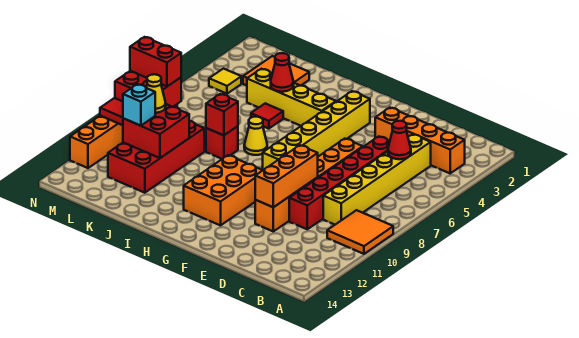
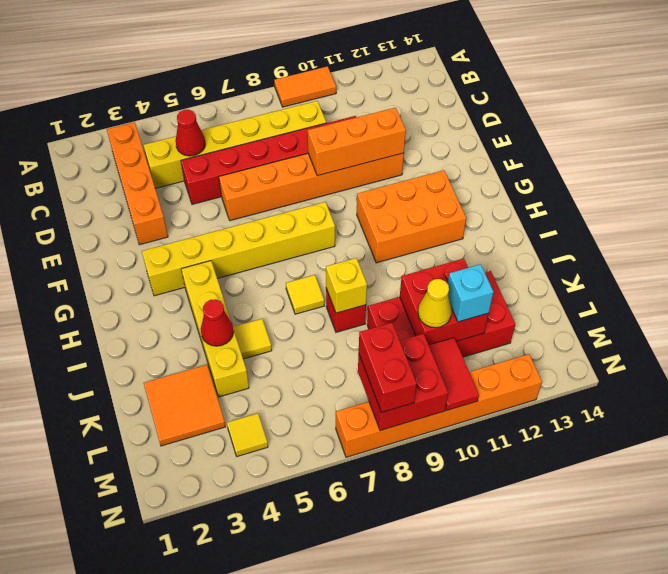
orange tile A9:B10 level 1 -> orange tile A9:A10 level 1
yellow cone I7 level 1 -> yellow tile I7 level 1
red tile J5 level 1 -> yellow tile J5 level 1
red brick J8 level 2 -> yellow brick J8 level 2

